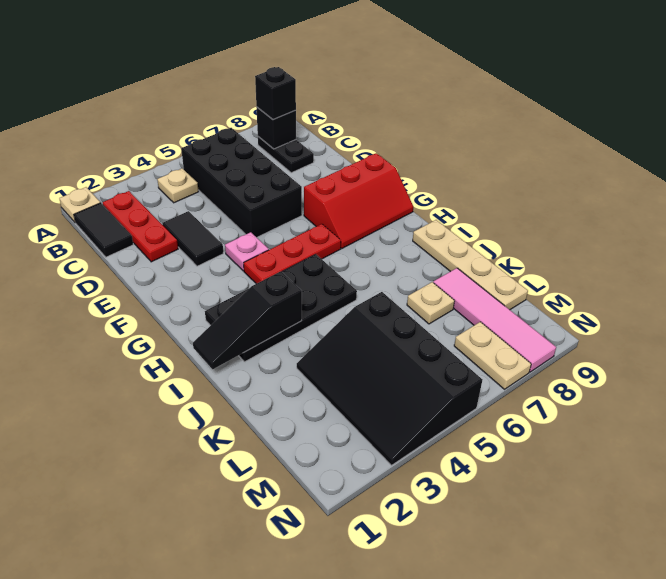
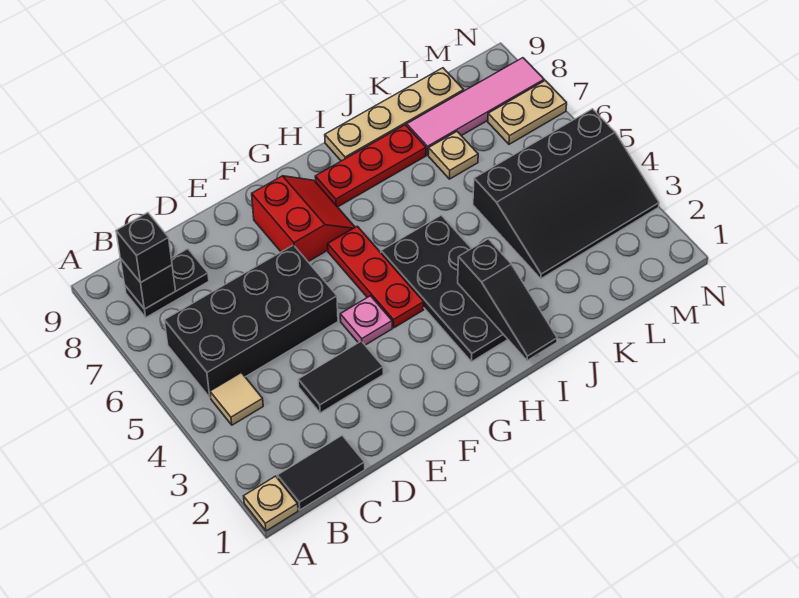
red plate B2:D2 level 1 -> red plate H8:J8 level 1
tan plate B4 level 1 -> tan tile B4 level 1
red slope F7:G9 level 1 top F -> red slope F7:G8 level 1 top F

